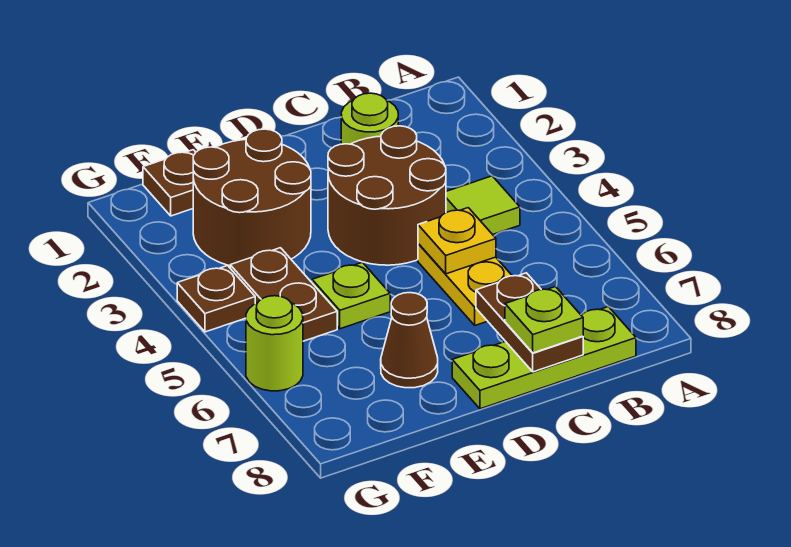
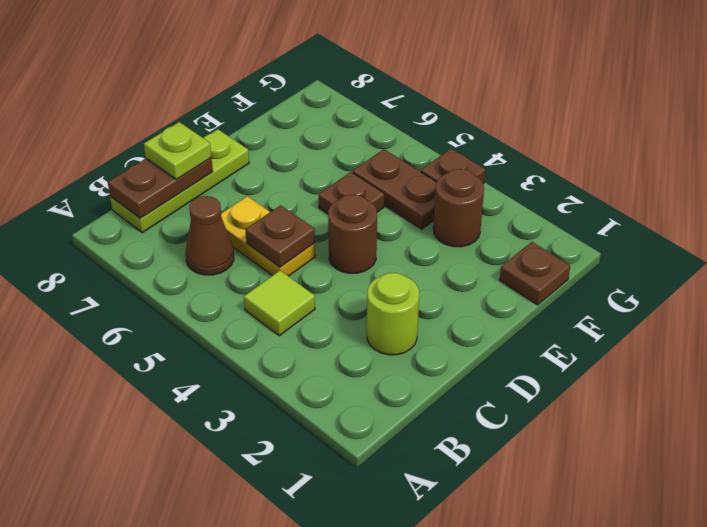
brown round brick C3:D4 level 1 -> brown round brick D4 level 1
yellow plate C5 level 2 -> brown plate C5 level 2
brown plate C7:C8 level 2 -> brown plate B8:C8 level 2
brown round brick E2:F3 level 1 -> brown round brick F3 level 1
lime plate E5 level 1 -> brown plate E5 level 1
brown cone E7 level 1 -> brown cone B6 level 1
lime round brick G6 level 1 -> none

